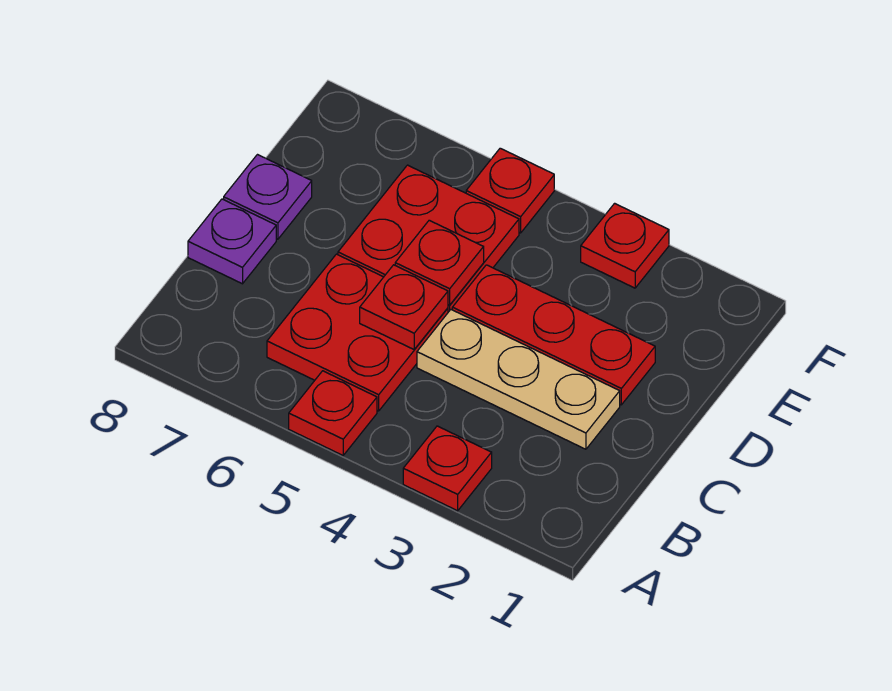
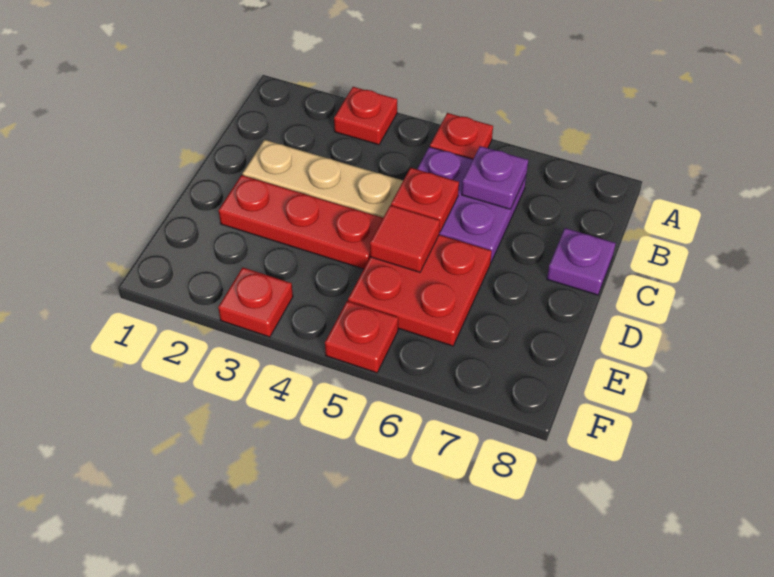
red plate B5:C6 level 1 -> purple plate B5:C6 level 1
red plate D5 level 2 -> red tile D5 level 2
purple plate D8 level 1 -> purple plate B6 level 2

